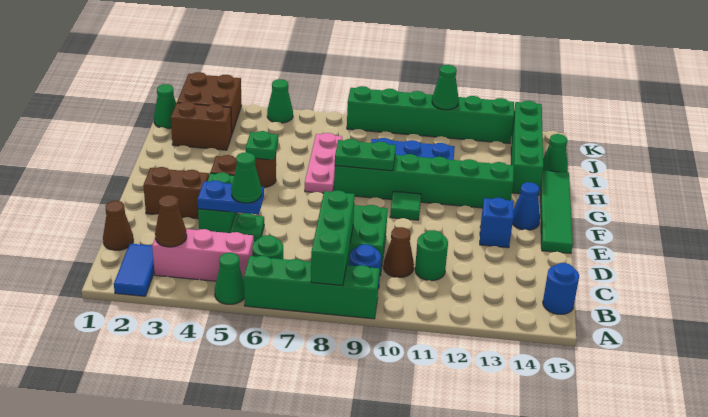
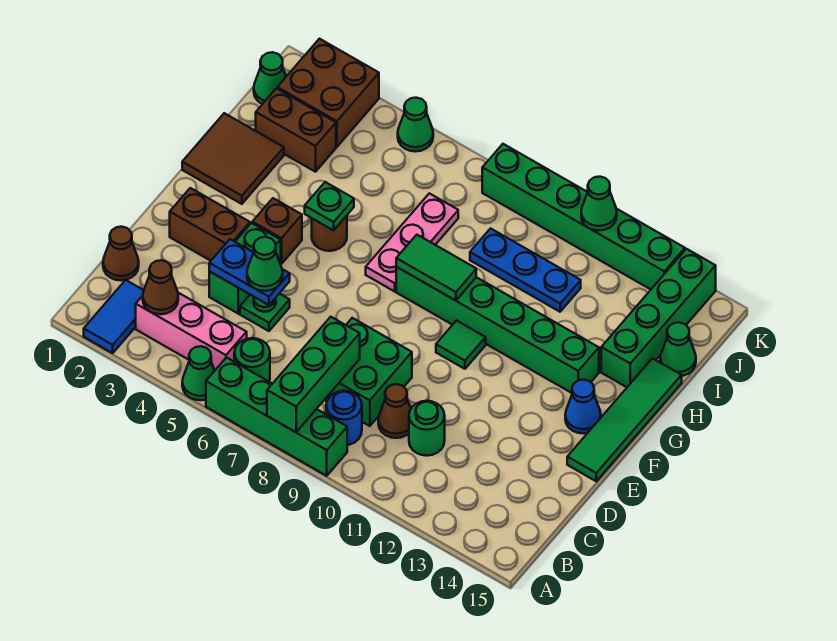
blue round brick B15 level 1 -> none
blue brick E13 level 1 -> none
none -> brown tile G1:H2 level 1
green plate G8:G9 level 2 -> green tile G8:G9 level 2

